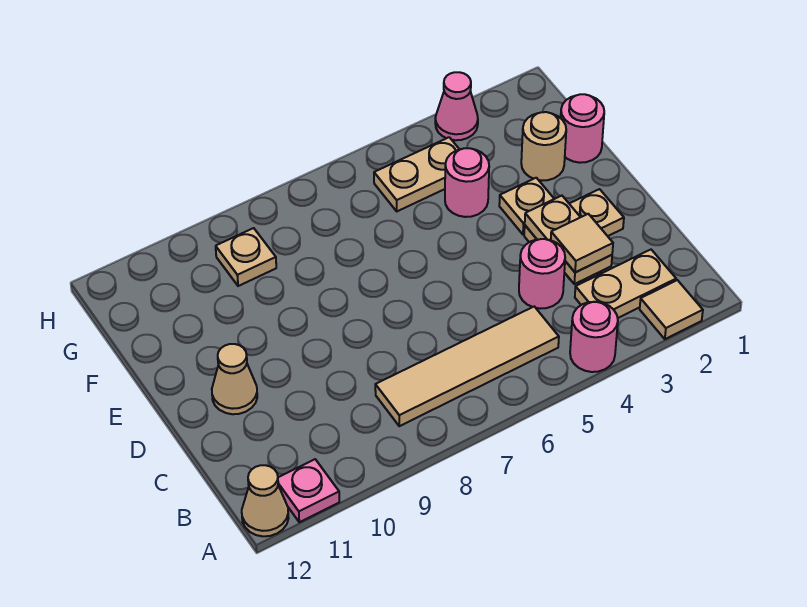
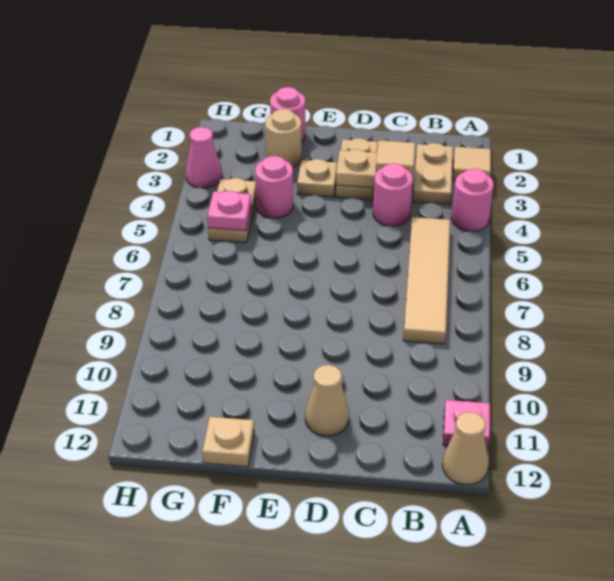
none -> pink plate G5 level 2
tan plate G9 level 1 -> tan plate F12 level 1

